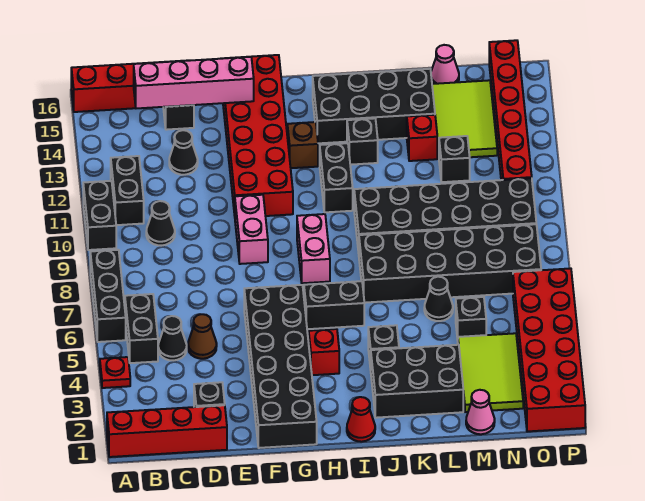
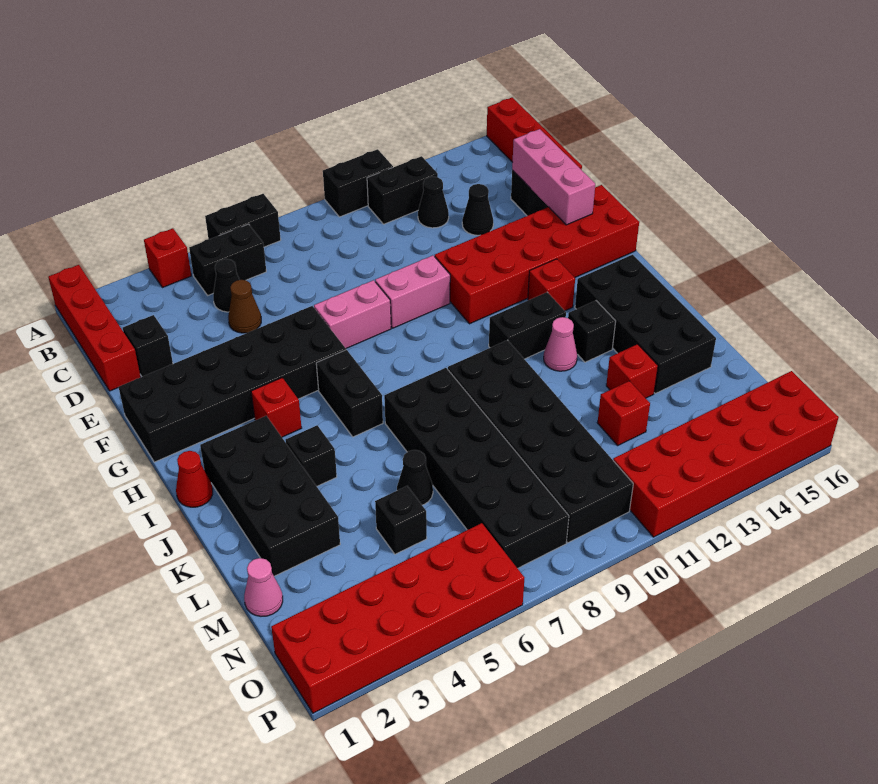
red plate A4 level 1 -> red brick A4 level 1
black brick A6:A8 level 1 -> black brick A6:A7 level 1
black cone C10 level 1 -> black cone C12 level 1
pink brick C15:F15 level 2 -> pink brick D15:F15 level 2
pink brick H8:H9 level 1 -> pink brick F7:F8 level 1
brown brick H13 level 1 -> red brick H13 level 1
black brick J2:L3 level 1 -> black brick I2:L3 level 1
lime tile M2:N4 level 1 -> none
black brick M12 level 1 -> red brick M12 level 1
lime tile M13:N15 level 1 -> none
pink cone M16 level 1 -> pink cone J12 level 1
red brick O11:O16 level 1 -> red brick O11:P16 level 1

